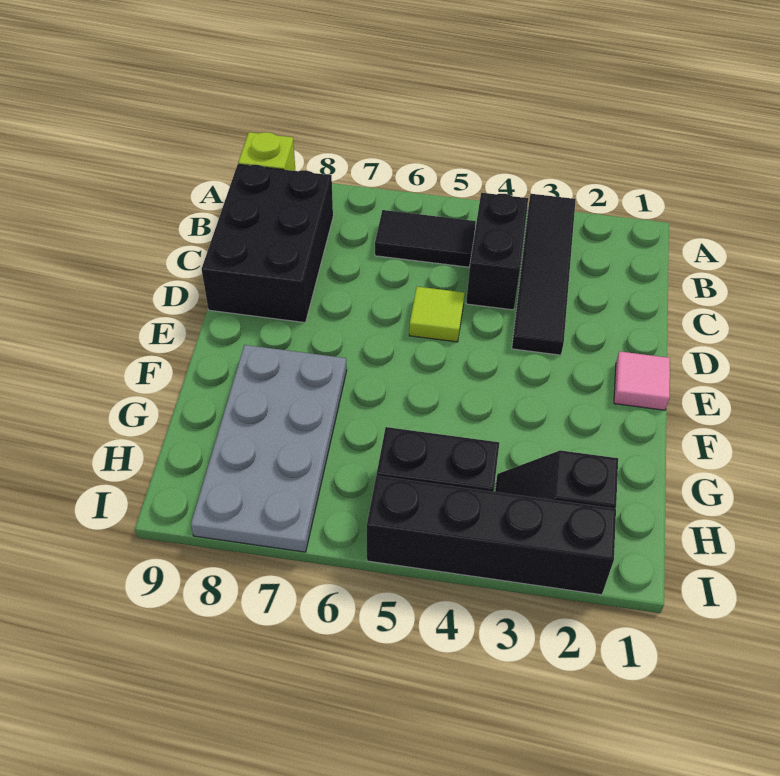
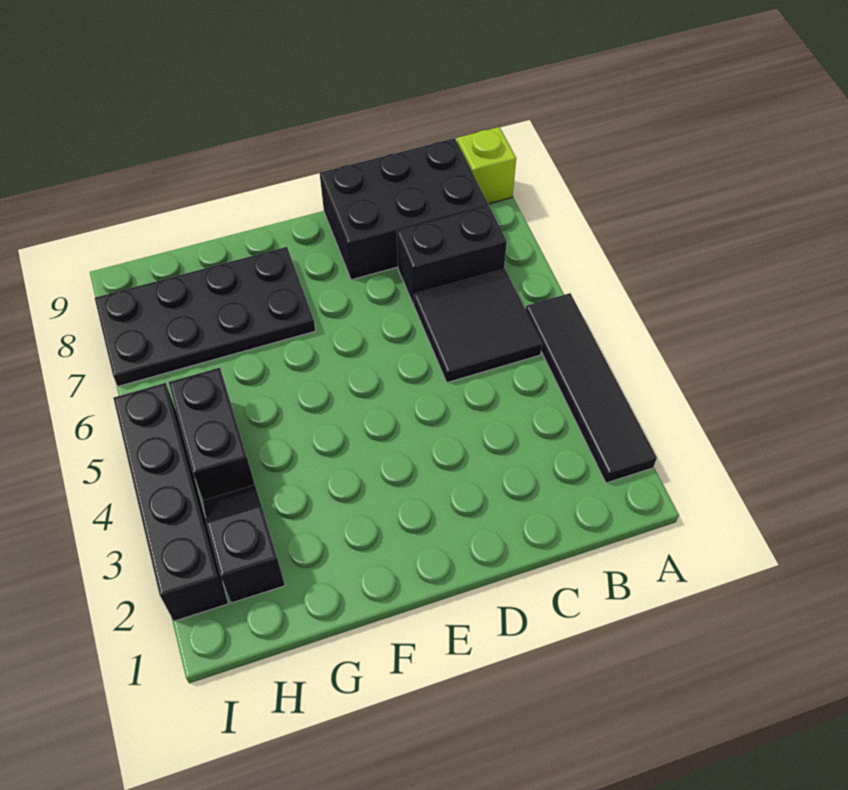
black tile A3:D3 level 1 -> black tile A2:A5 level 1
black brick B4:C4 level 1 -> black brick B7:C7 level 1
black tile B5:B6 level 1 -> black tile B5:C6 level 1
lime tile D5 level 1 -> none
pink tile E1 level 1 -> none
grey plate F7:I8 level 1 -> black plate F7:I8 level 1

